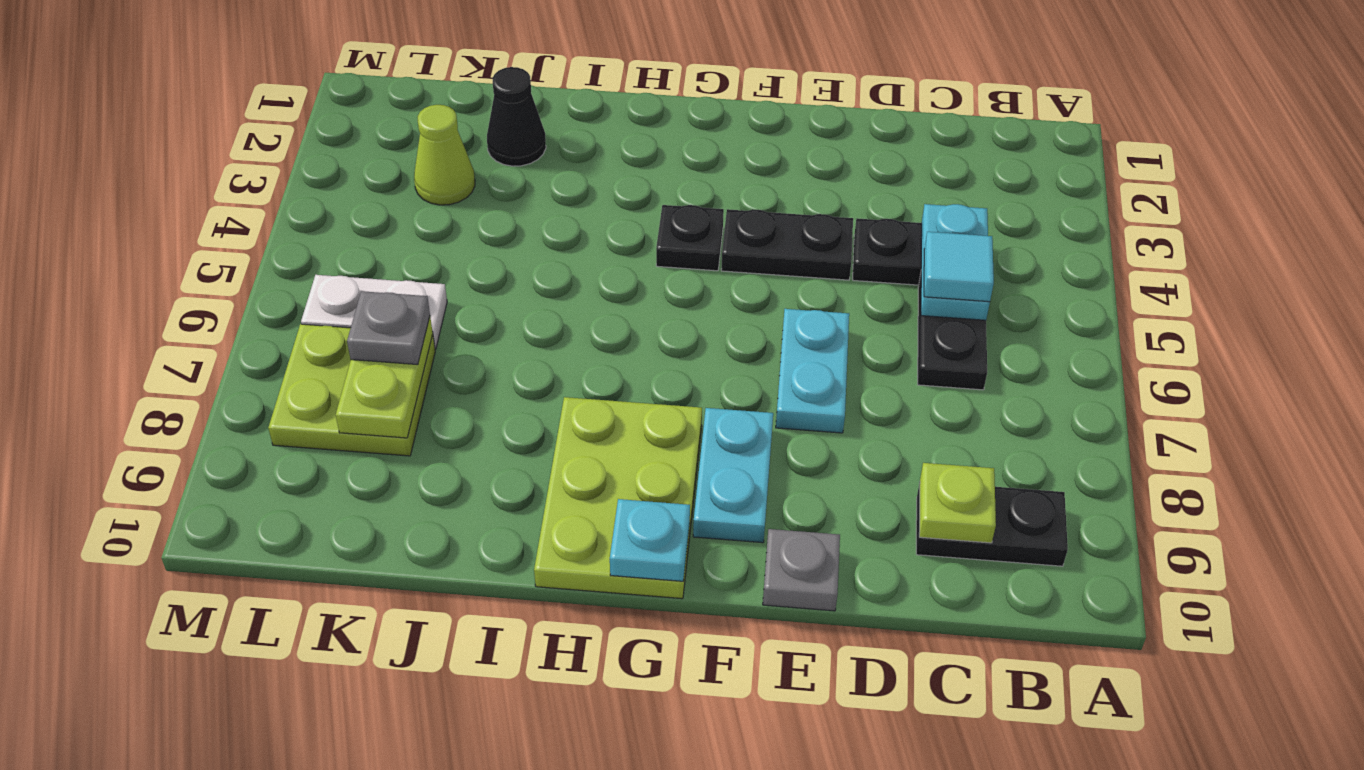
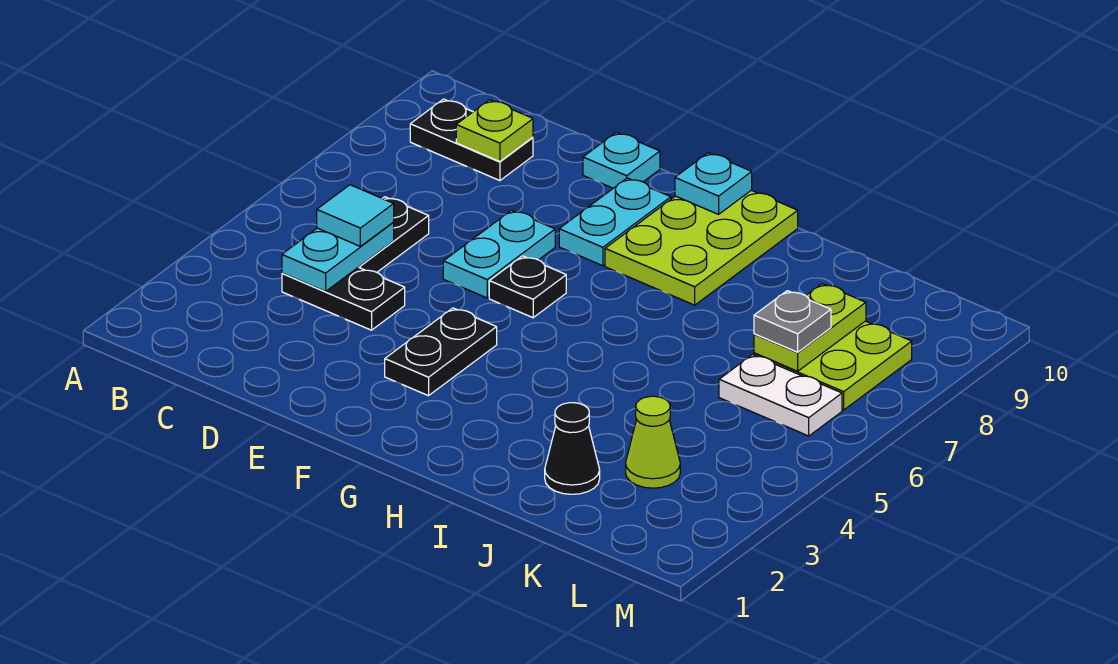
black plate E4:F4 level 1 -> black plate F3:F4 level 1
grey plate E10 level 1 -> cyan plate E10 level 1
black plate G4 level 1 -> black plate F6 level 1

